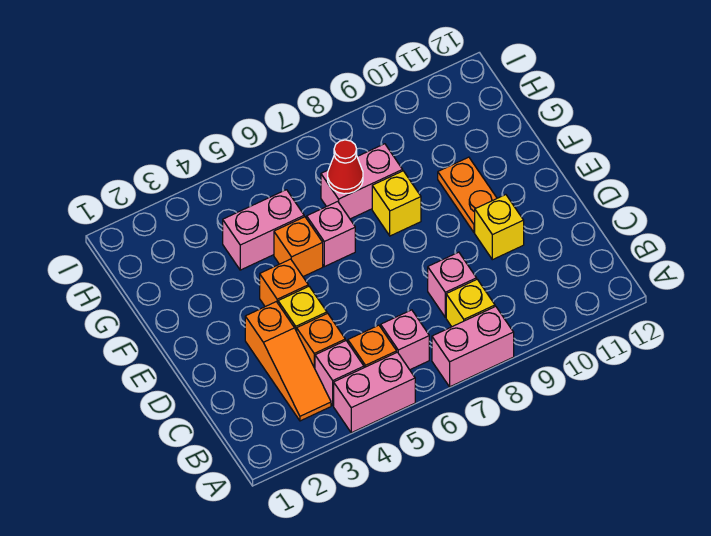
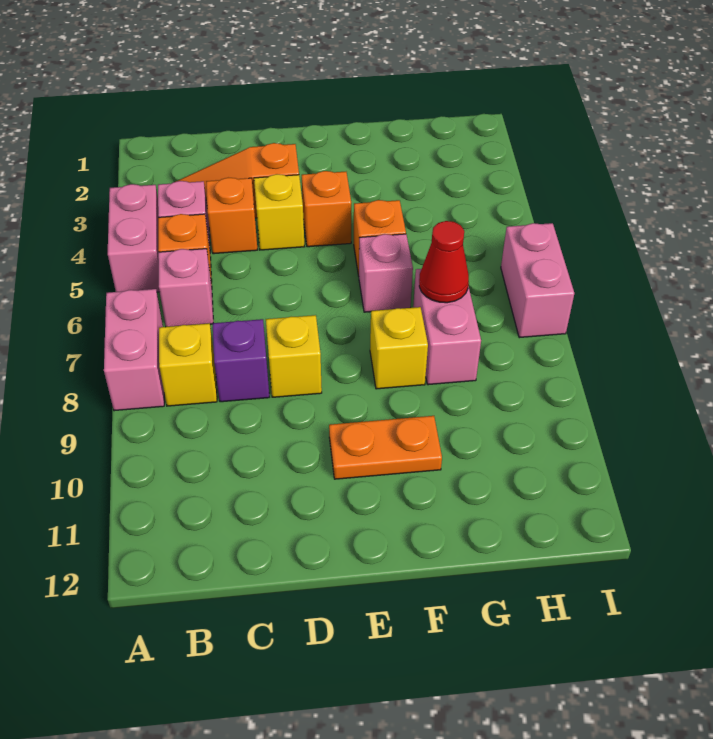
pink brick C8 level 1 -> purple brick C8 level 1
yellow brick D10 level 1 -> yellow brick D8 level 1
pink brick G4:G5 level 1 -> pink brick I6:I7 level 1

